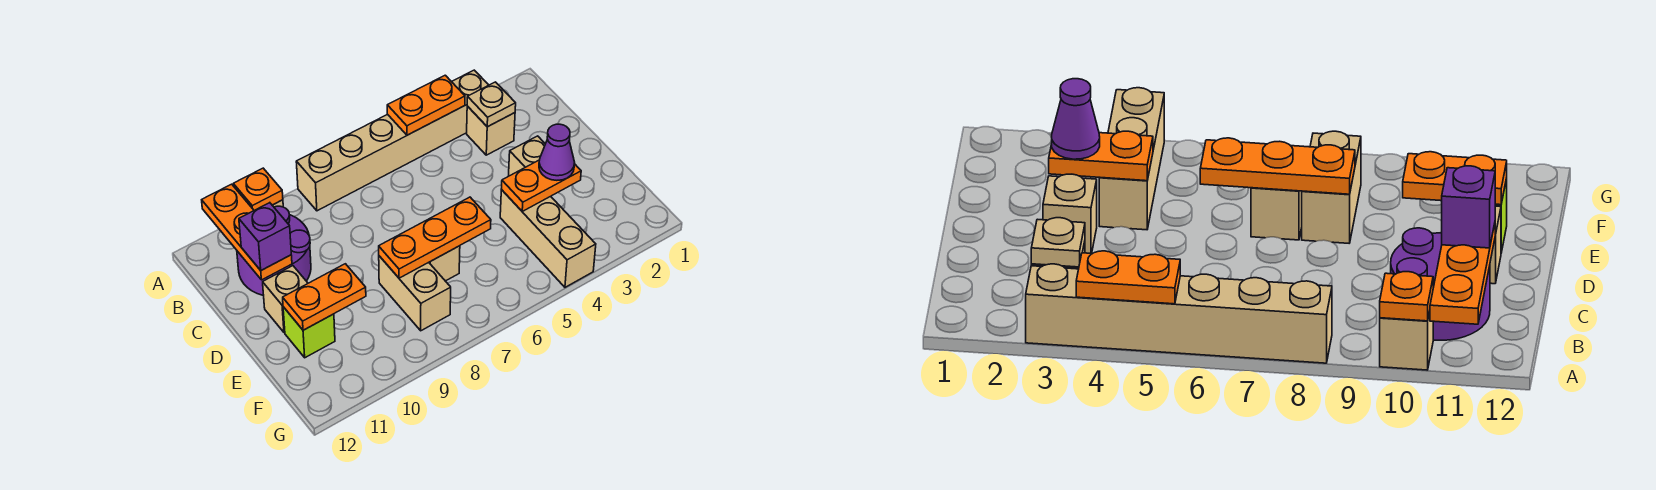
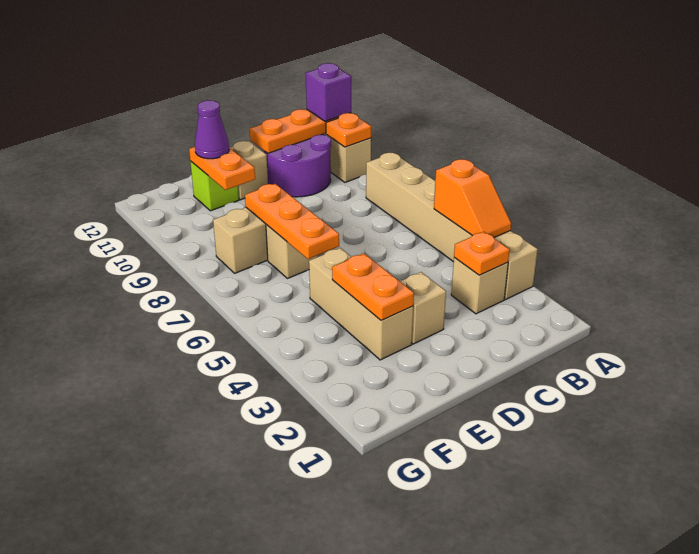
orange plate A4:A5 level 2 -> orange slope A4:A5 level 2 top 5
tan plate B3 level 2 -> orange plate B3 level 2
purple brick C11 level 3 -> purple brick A11 level 3
purple cone E3 level 3 -> purple cone E11 level 3
tan brick E4:G4 level 1 -> tan brick E3:E5 level 1

